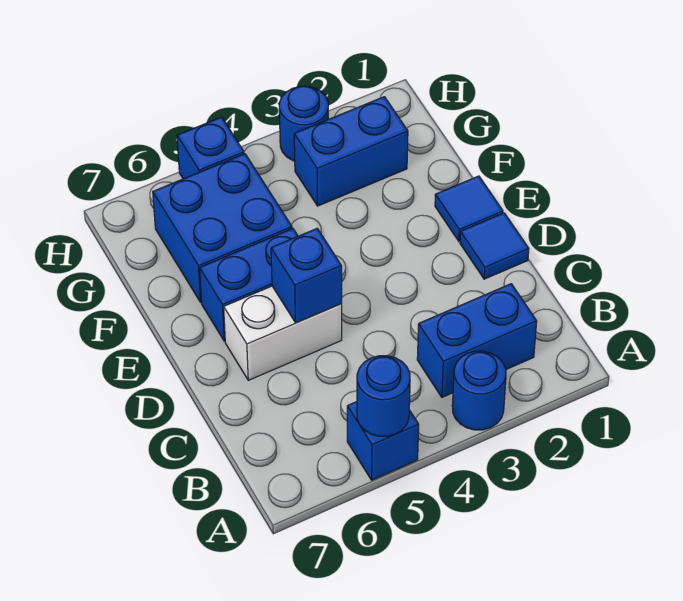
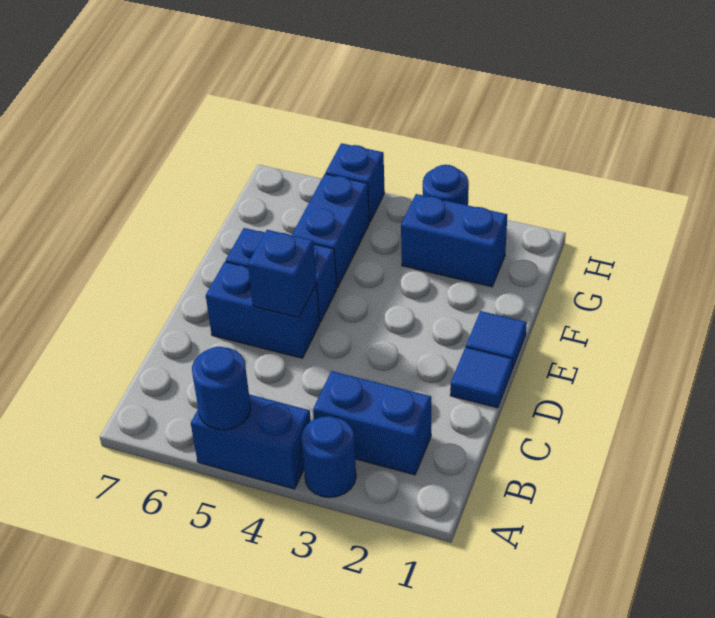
blue brick A5 level 1 -> blue brick A4:A5 level 1
white brick D5:D6 level 1 -> blue brick D5:D6 level 1
blue brick F5:G6 level 1 -> blue brick F5:G5 level 1

